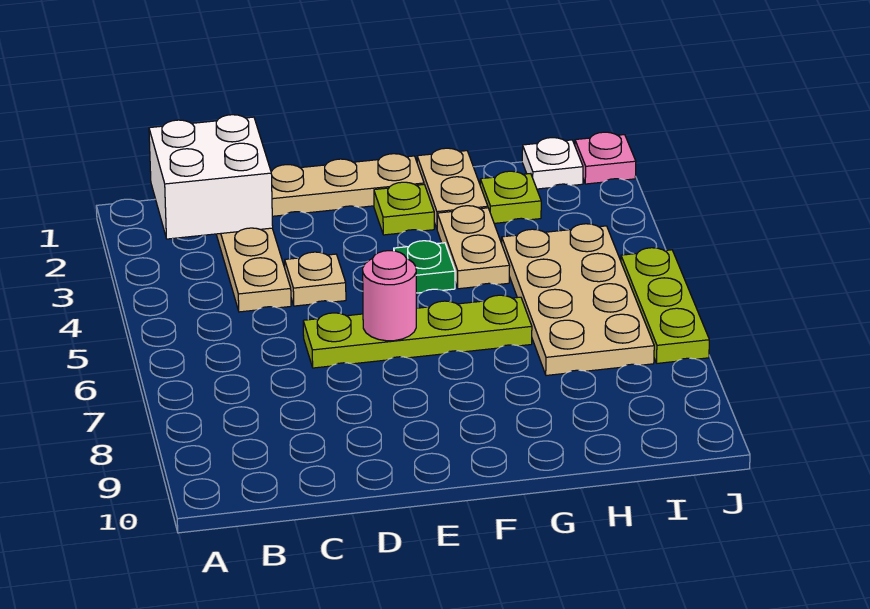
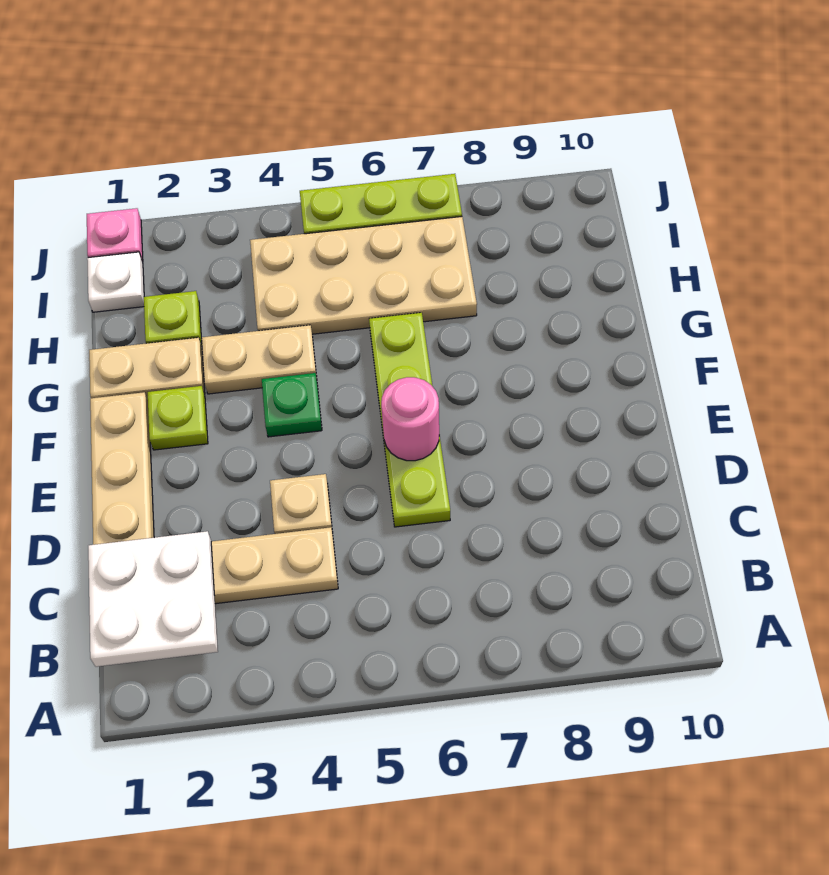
white brick B1:C2 level 2 -> white plate B1:C2 level 2

